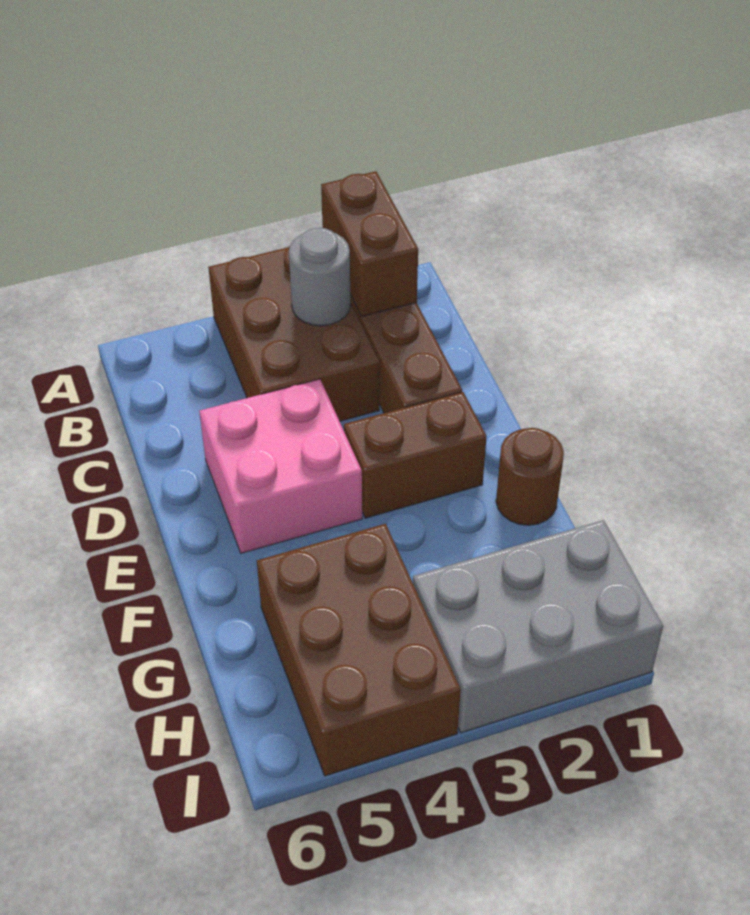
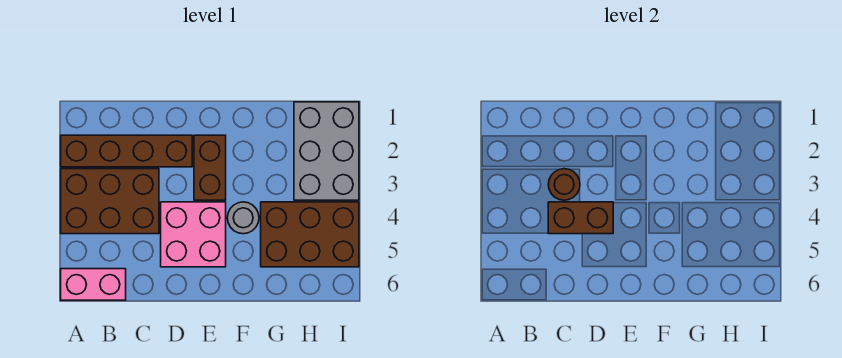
brown brick A2:B2 level 2 -> brown brick C4:D4 level 2
none -> pink brick A6:B6 level 1
grey round brick B3 level 2 -> grey round brick F4 level 1
brown round brick F1 level 1 -> brown round brick C3 level 2

